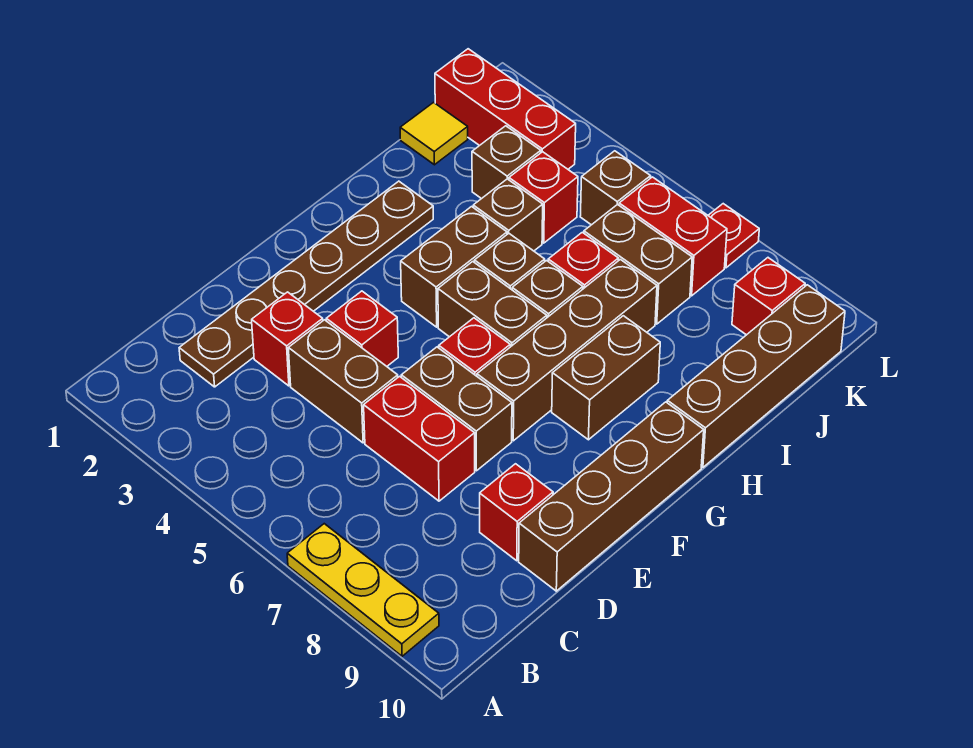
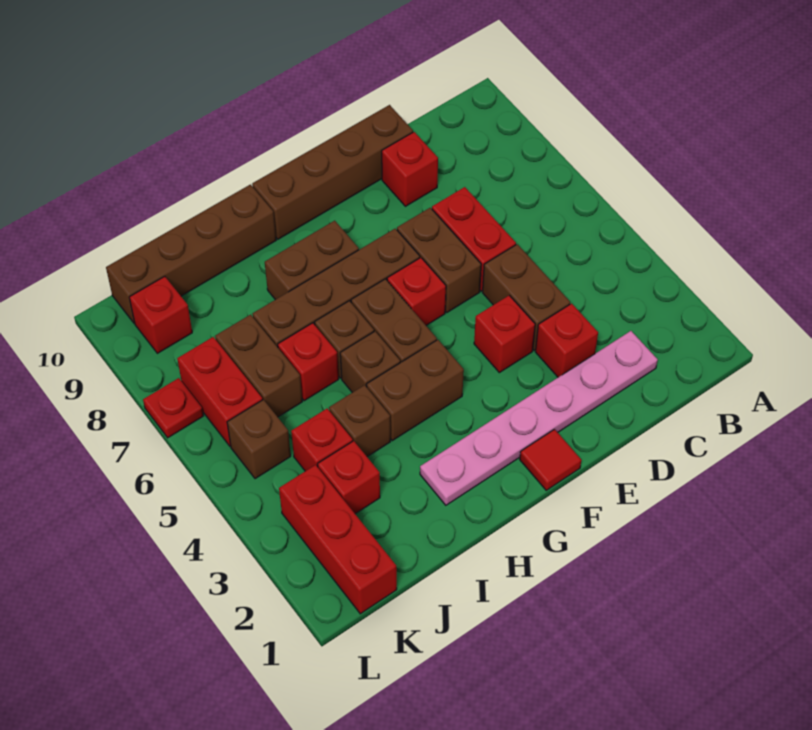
yellow plate A7:A9 level 1 -> none
brown plate C2:H2 level 1 -> pink plate C2:H2 level 1
none -> red tile F1 level 1
yellow tile J1 level 1 -> none
brown brick J3 level 1 -> red brick J3 level 1

